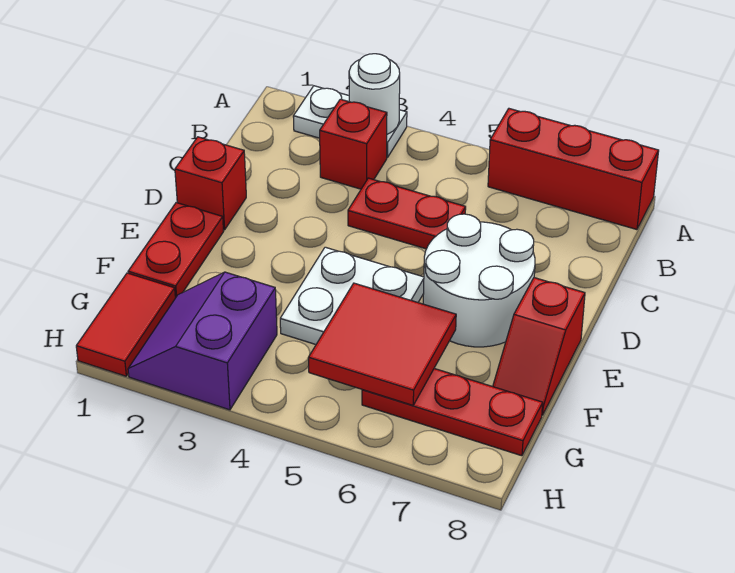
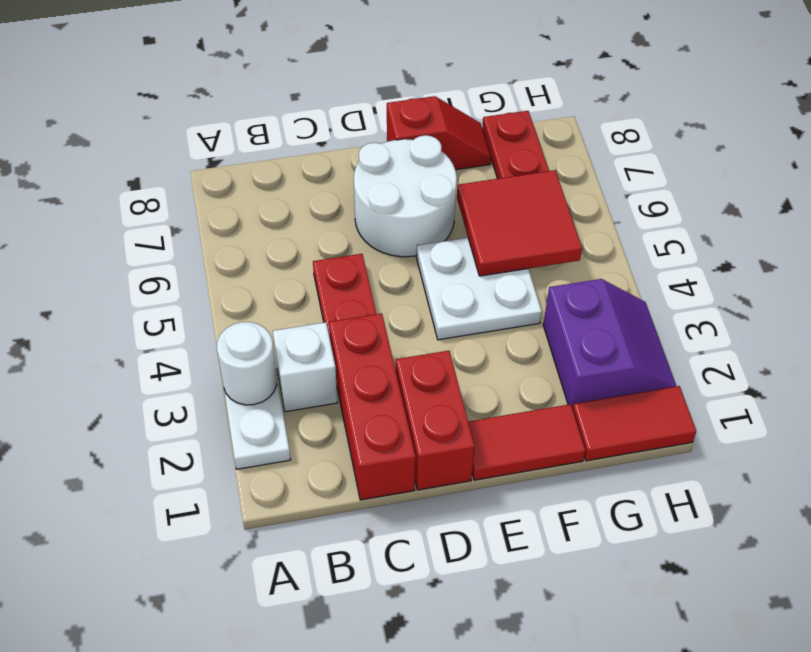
red brick A6:A8 level 1 -> red brick C1:C3 level 1
red brick B3 level 1 -> white brick B3 level 1
red brick D1 level 1 -> red brick D1:D2 level 1
red plate E1:F1 level 1 -> red tile E1:F1 level 1
purple slope G2:H3 level 1 top 3 -> purple slope G2:H3 level 1 top G

